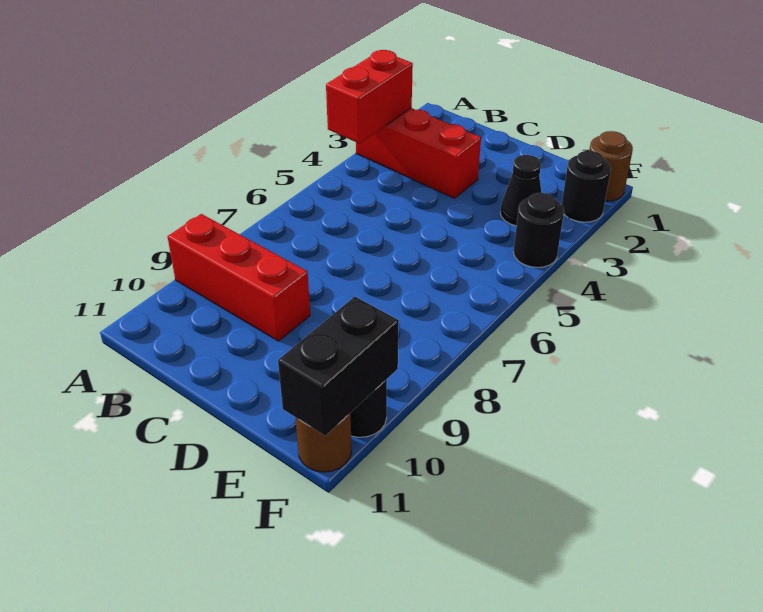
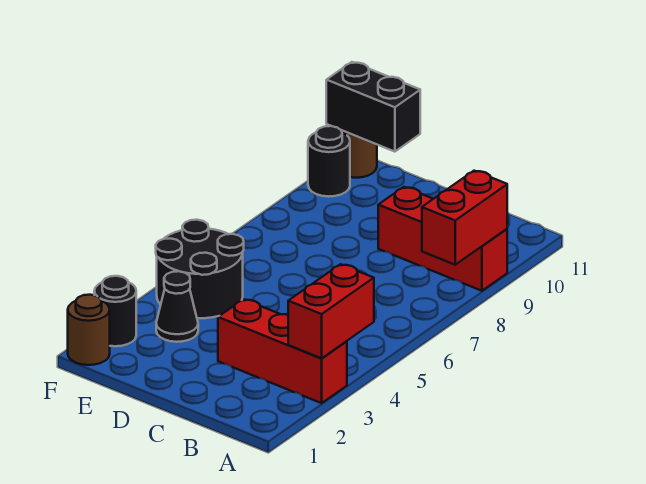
none -> red brick A8:A9 level 2
black round brick F4 level 1 -> black round brick E4:F5 level 1
black brick F10:F11 level 2 -> black brick E11:F11 level 2

